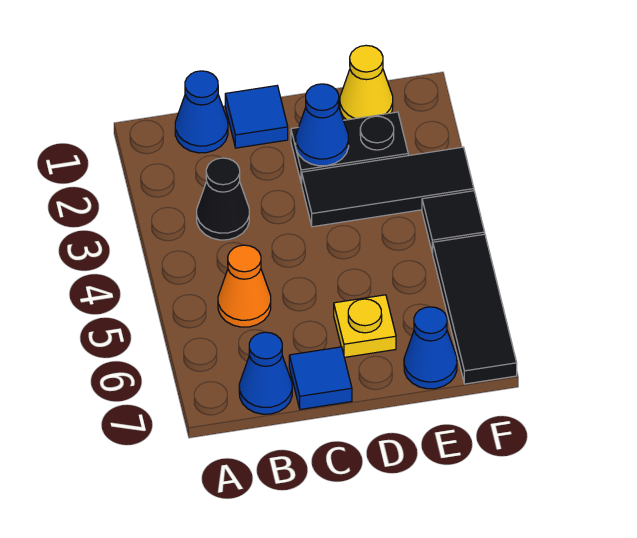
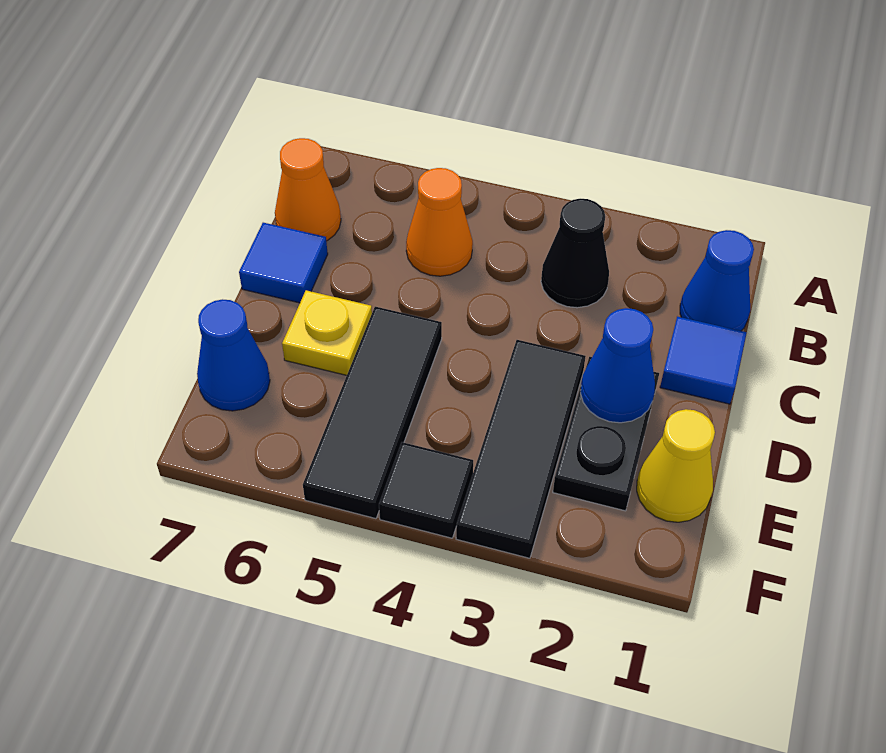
blue cone B7 level 1 -> orange cone B7 level 1
black tile F5:F7 level 1 -> black tile D5:F5 level 1

